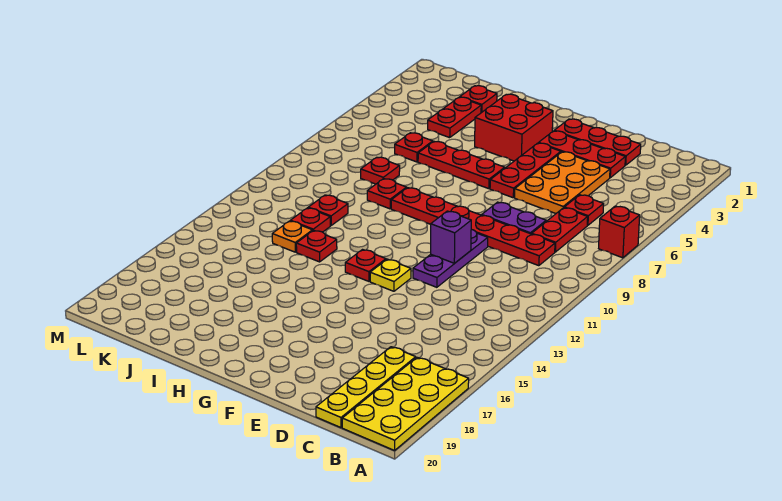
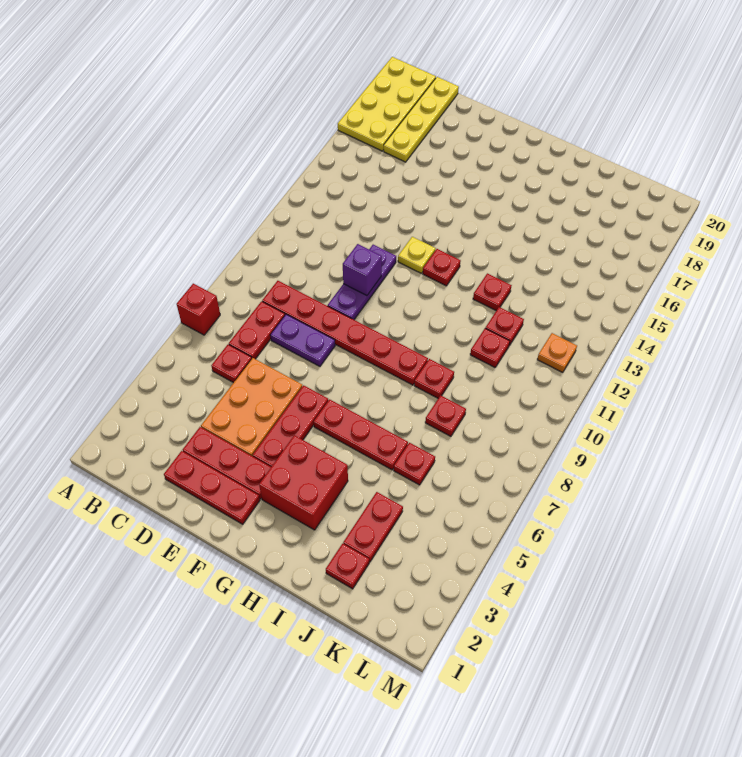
orange plate J13 level 1 -> orange plate L12 level 1

